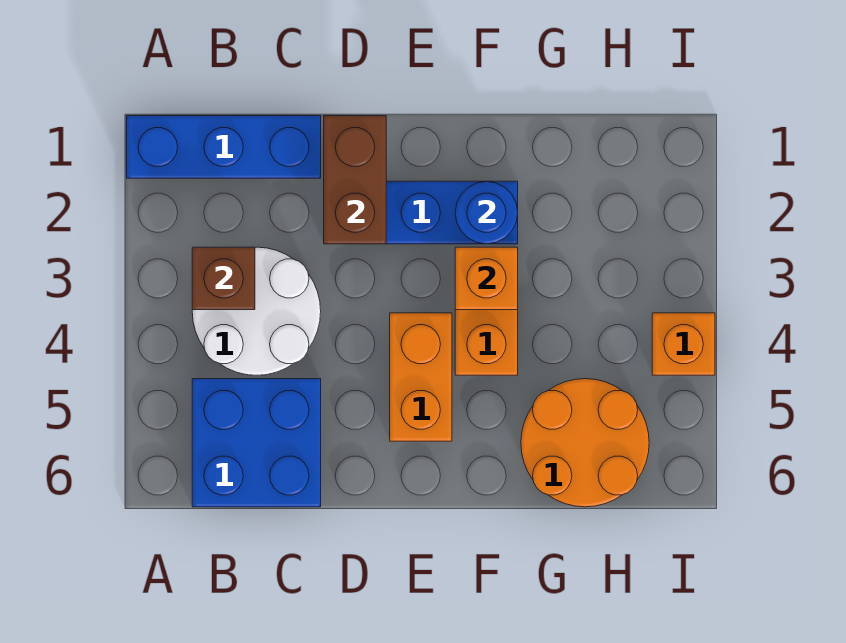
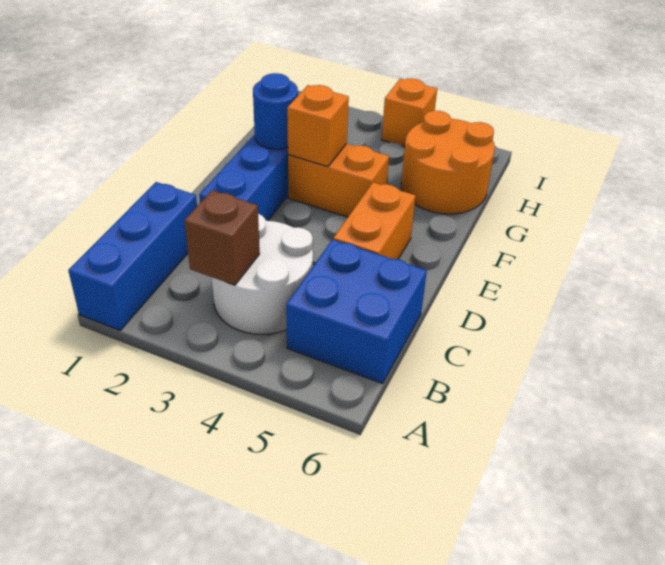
brown brick D1:D2 level 2 -> none
orange brick E4:E5 level 1 -> orange brick D5:E5 level 1

